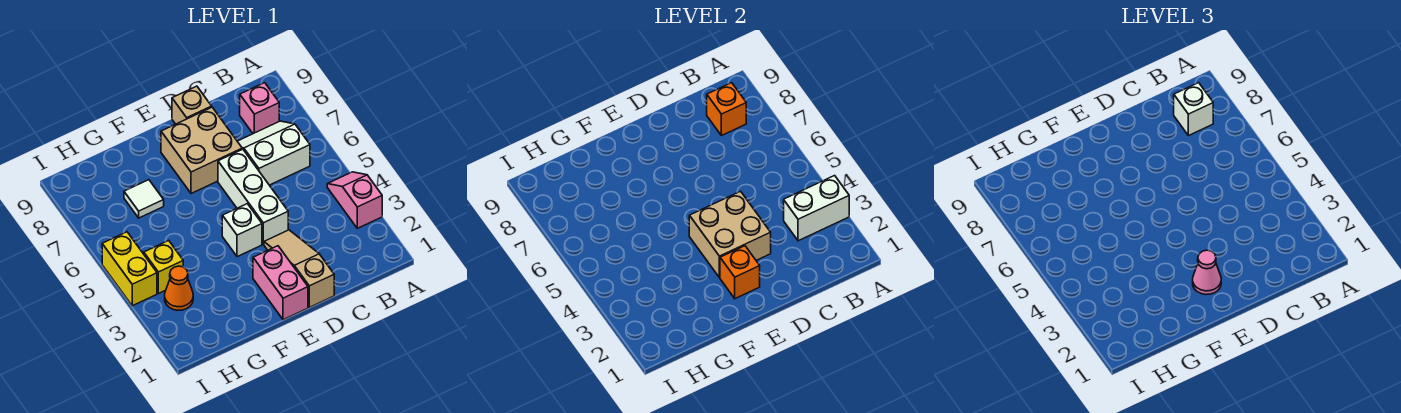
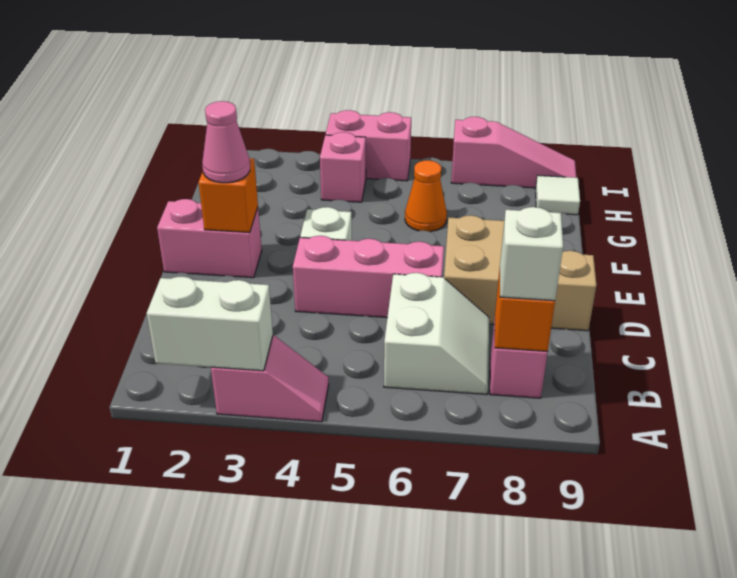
white brick A3:B3 level 2 -> white brick A2:A3 level 2
tan slope D1:D3 level 1 top 1 -> none
tan brick D3:E4 level 2 -> none
white brick D4:D6 level 1 -> pink brick D4:D6 level 1
white tile G7 level 1 -> white tile H9 level 1
orange cone H3 level 1 -> orange cone G6 level 1
yellow brick H4 level 1 -> pink brick H4 level 1
yellow brick I4:I5 level 1 -> pink brick I4:I5 level 1
none -> pink slope I7:I9 level 1 top 7

